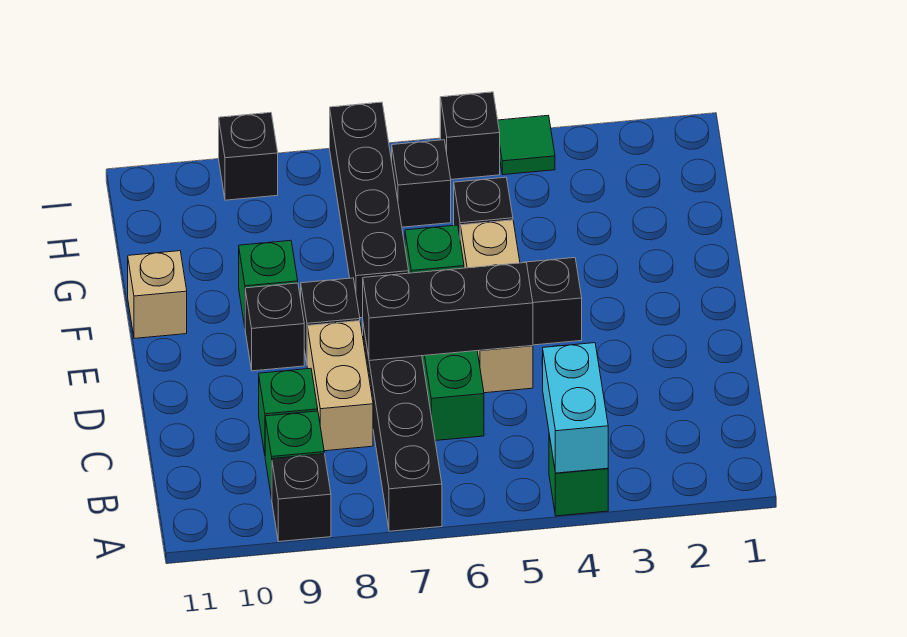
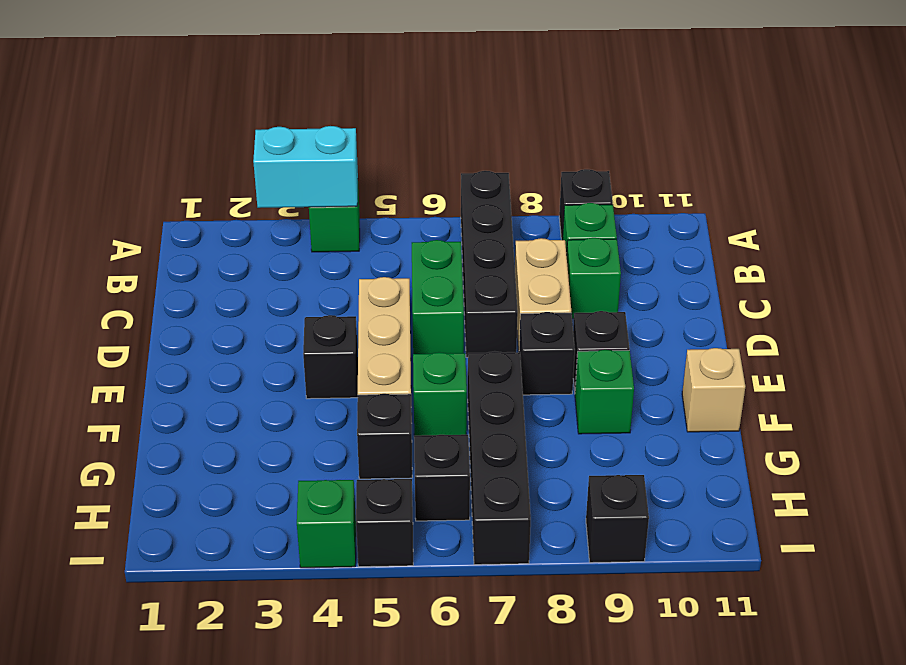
cyan brick A4:B4 level 2 -> cyan brick A3:A4 level 2
black brick D5:D7 level 2 -> none
green tile I4 level 1 -> green brick I4 level 1

